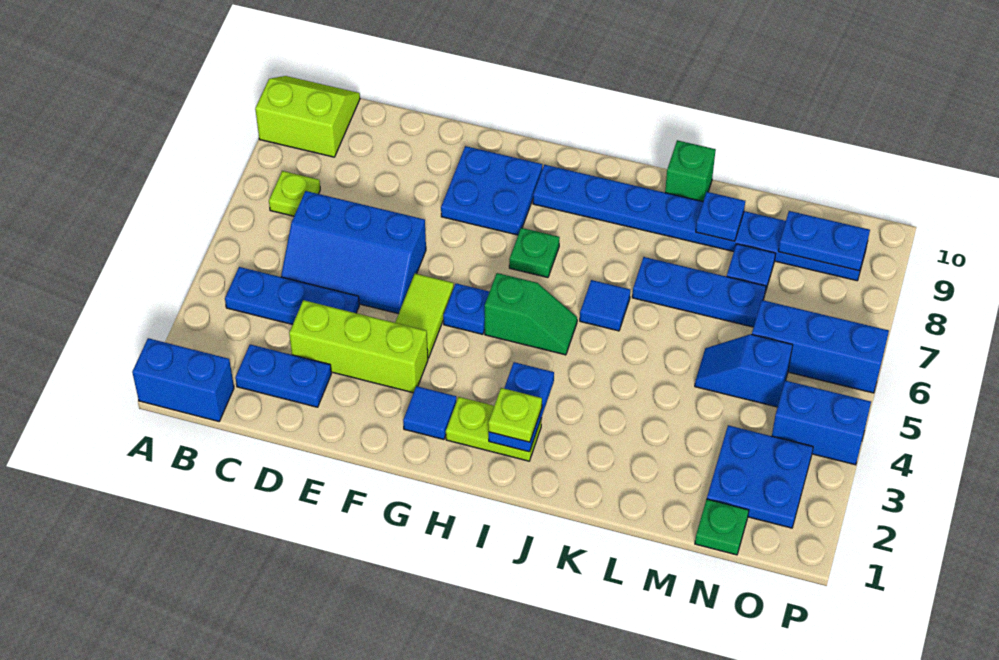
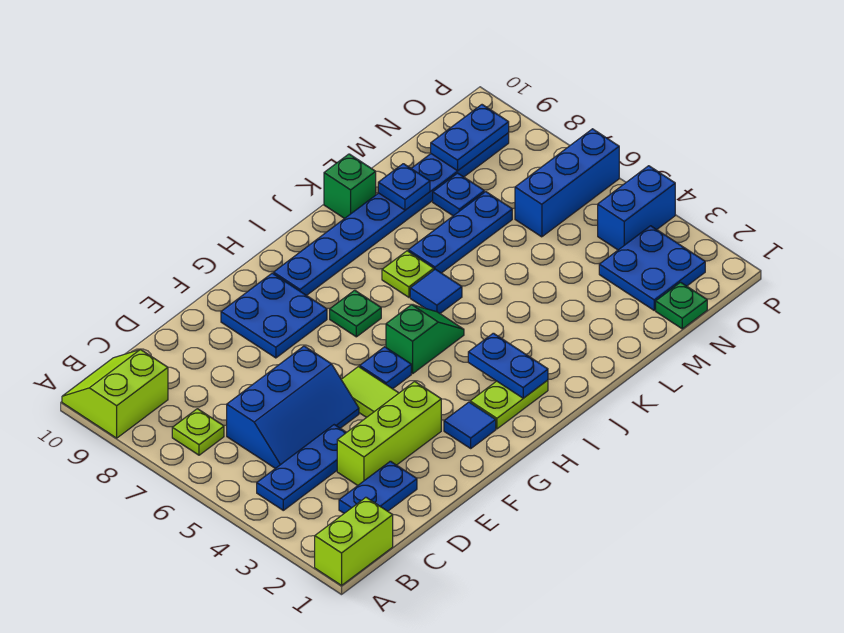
blue brick A1:B1 level 1 -> lime brick A1:B1 level 1
lime plate I2 level 3 -> lime plate J7 level 1
blue slope M5:N5 level 1 top N -> none

